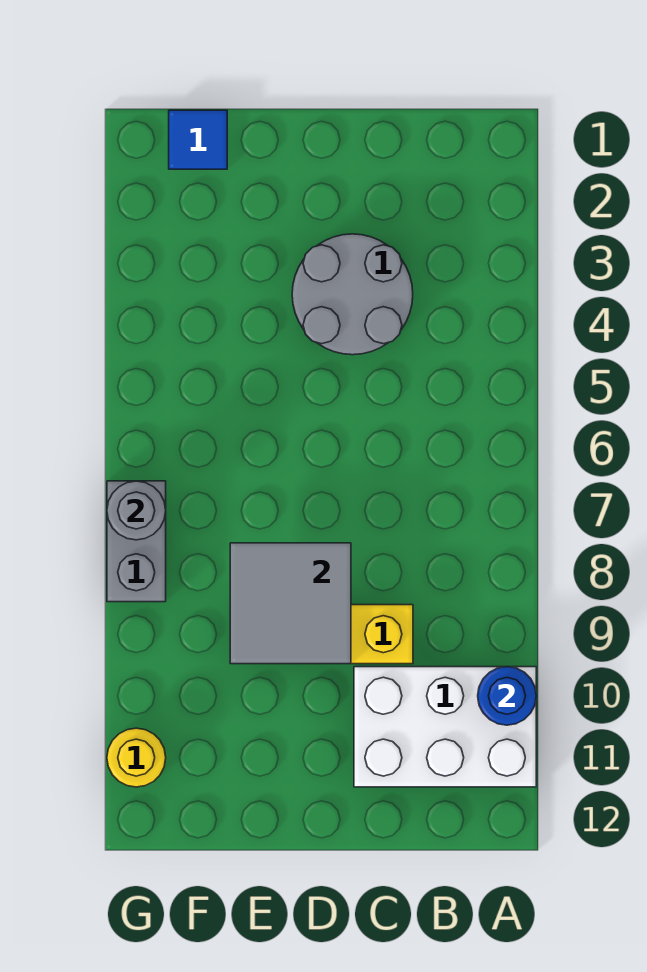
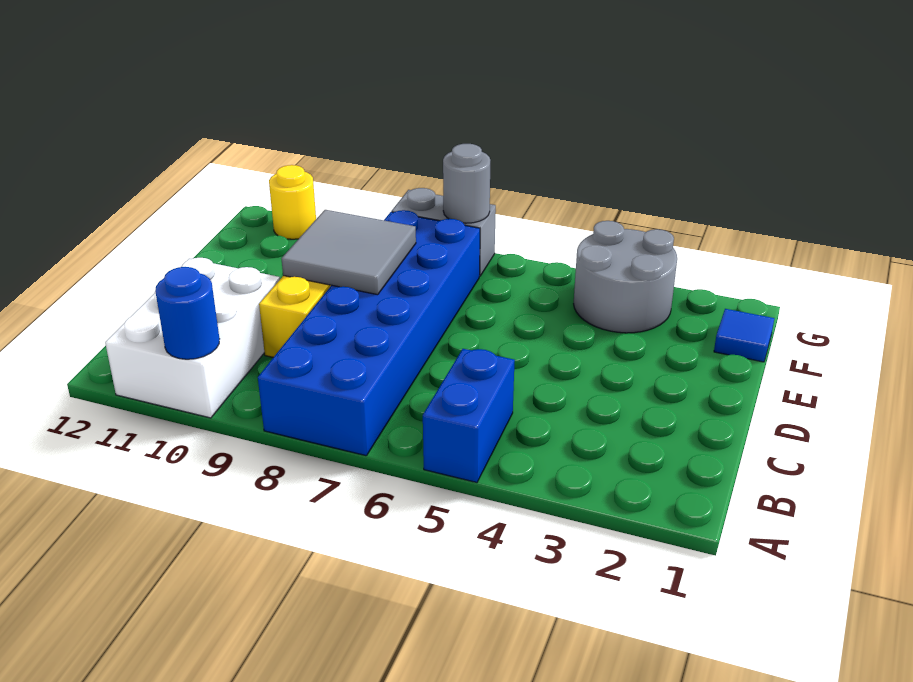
none -> blue brick A5:B5 level 1
none -> blue brick A7:F8 level 1
grey round brick C3:D4 level 1 -> grey round brick F3:G4 level 1

